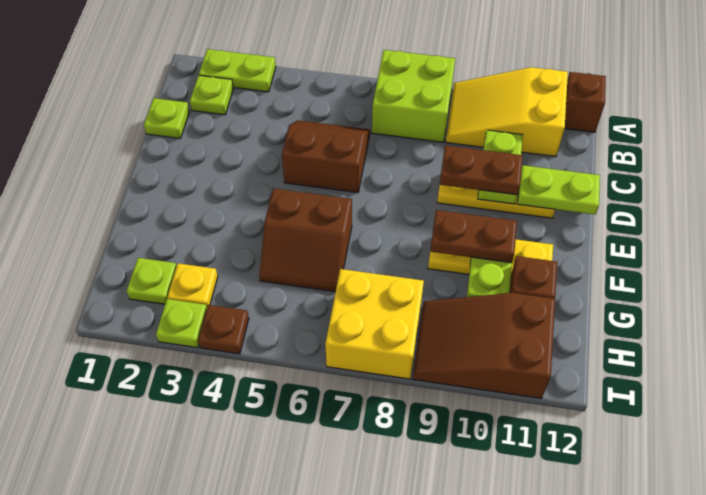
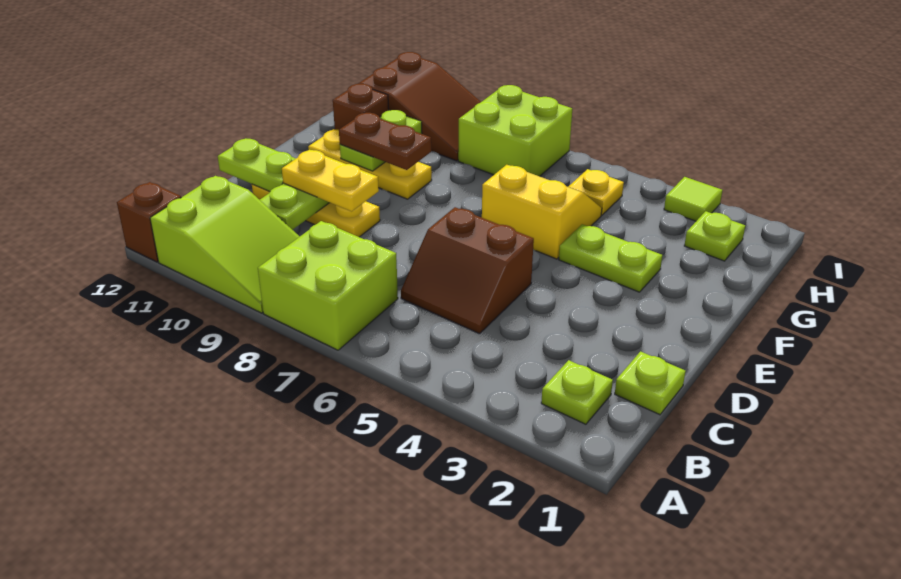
lime plate A2:A3 level 1 -> lime plate F3:F4 level 1
yellow slope A9:B11 level 1 top 11 -> lime slope A9:B11 level 1 top 11
brown plate D9:D10 level 3 -> yellow plate D9:D10 level 3
brown slope F5:G6 level 1 top F -> yellow slope F5:G6 level 1 top F
yellow plate H3 level 1 -> yellow plate H5 level 1
yellow brick H7:I8 level 1 -> lime brick H7:I8 level 1
lime plate I3 level 1 -> lime tile I3 level 1
brown plate I4 level 1 -> none

